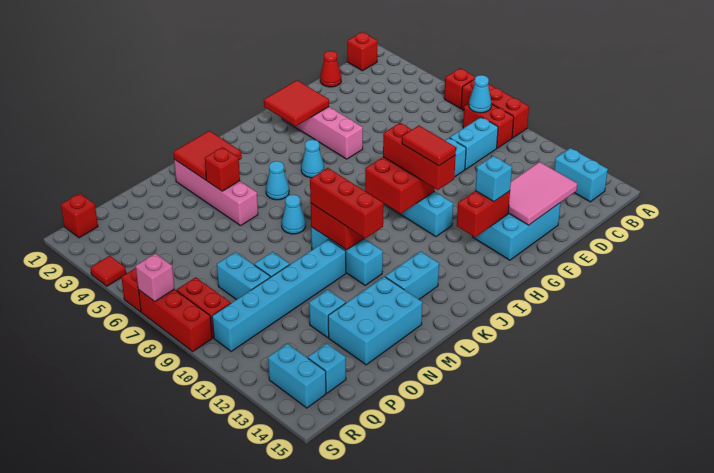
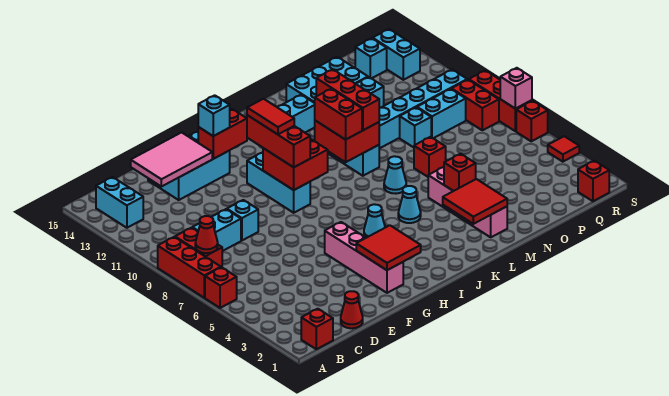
cyan cone B8 level 2 -> red cone B8 level 2
none -> red brick K9:K10 level 3
none -> red brick N7 level 1
cyan brick P8:P9 level 1 -> cyan brick P9:Q9 level 1

